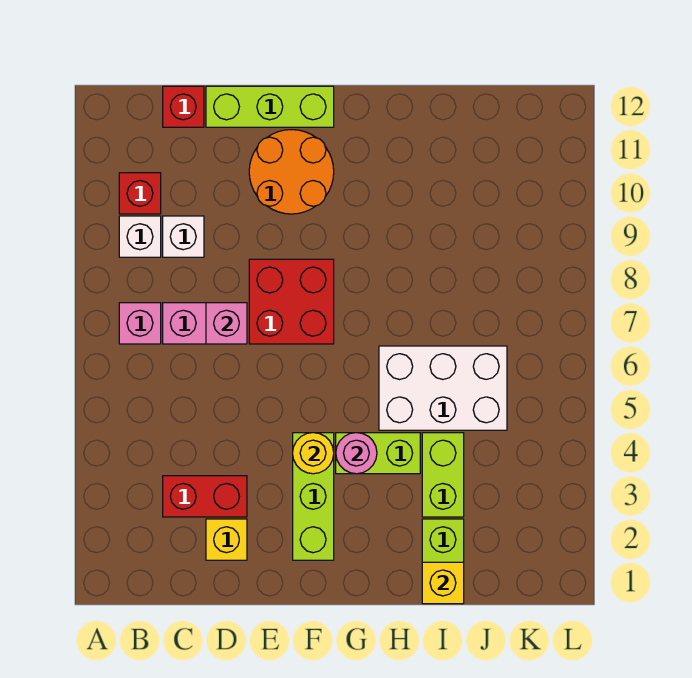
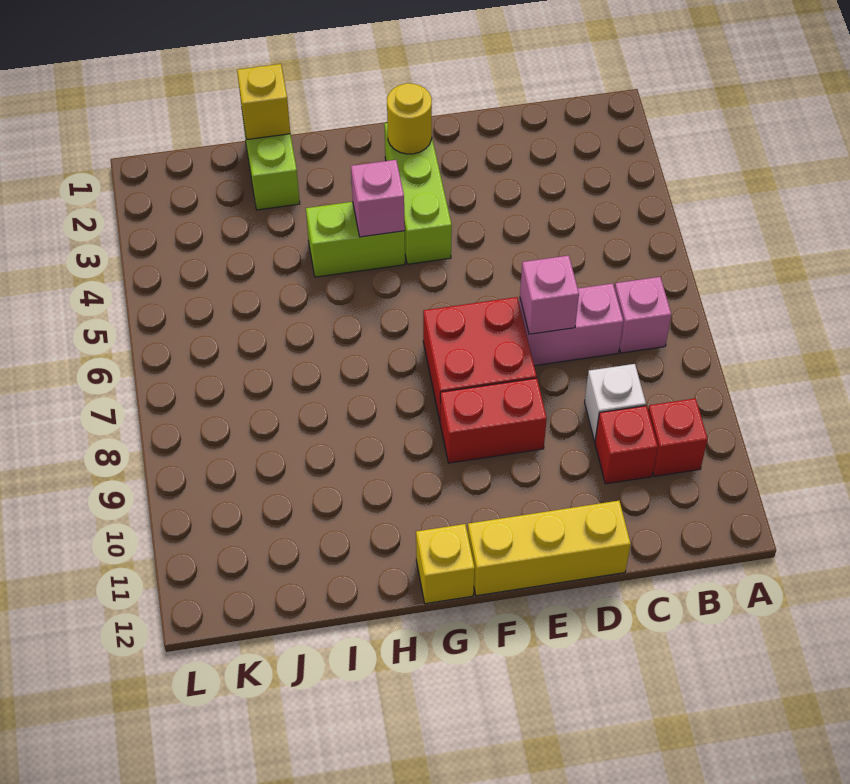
white brick B9 level 1 -> none
red brick C3:D3 level 1 -> red brick E9:F9 level 1
red brick C12 level 1 -> red brick C10 level 1
yellow brick D2 level 1 -> yellow brick G12 level 1
lime brick D12:F12 level 1 -> yellow brick D12:F12 level 1
orange round brick E10:F11 level 1 -> none
yellow round brick F4 level 2 -> yellow round brick F2 level 2
pink round brick G4 level 2 -> pink brick G4 level 2
white brick H5:J6 level 1 -> none
lime brick I3:I4 level 1 -> none

